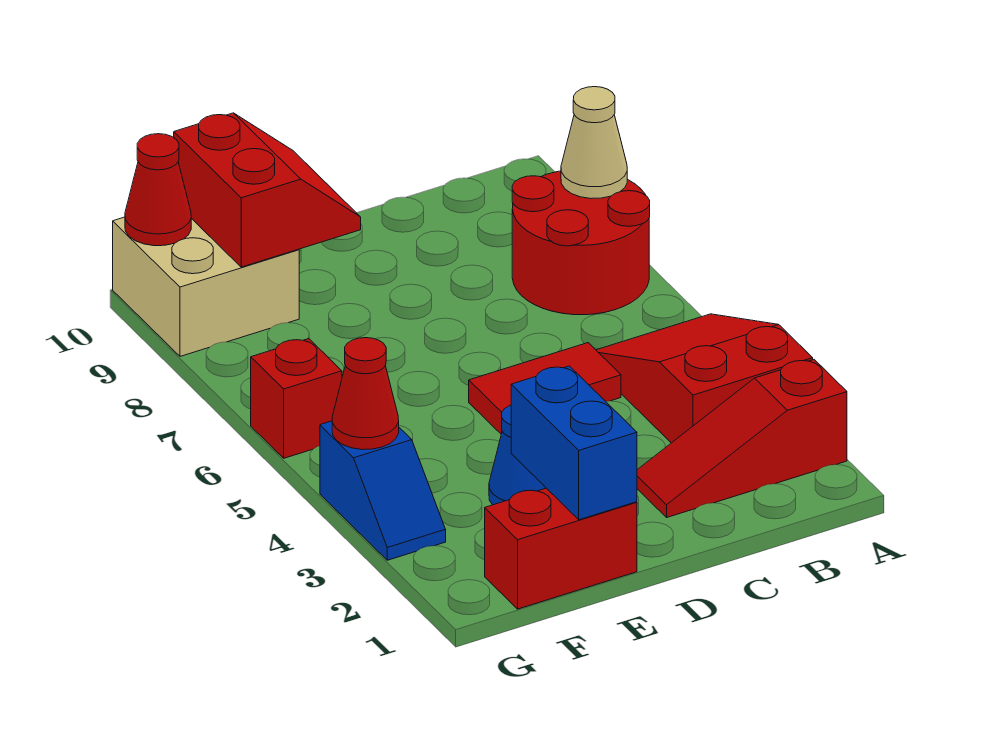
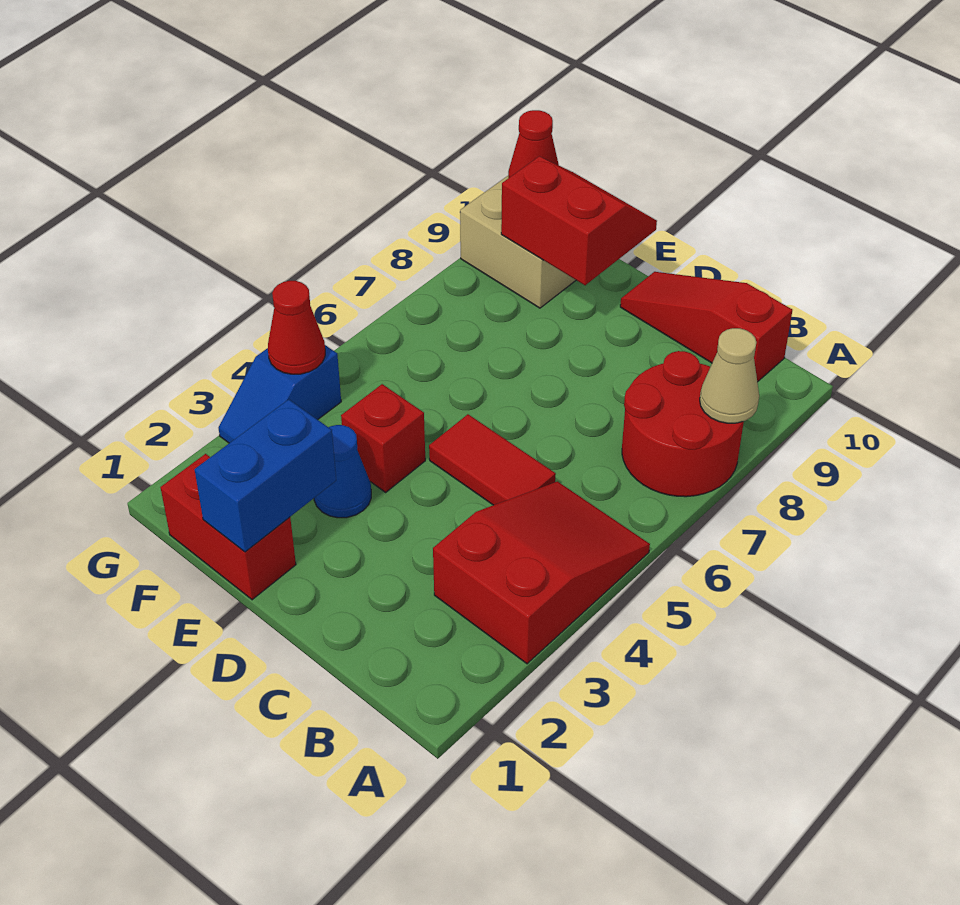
red slope A2:C2 level 1 top A -> red slope B10:D10 level 1 top B
red slope E9:F10 level 2 top F -> red slope E9:F10 level 2 top 9
red brick G6 level 1 -> red brick E4 level 1

